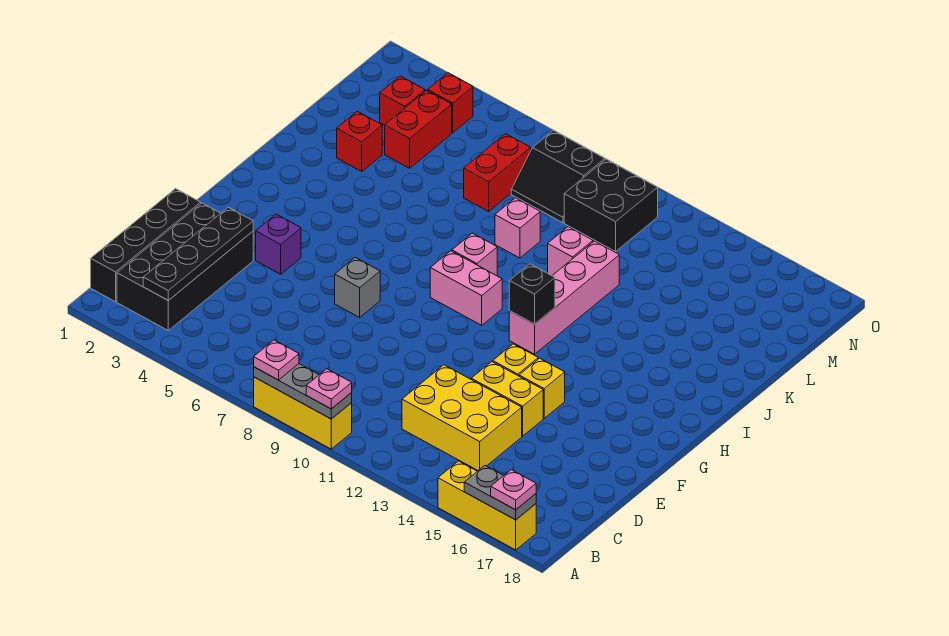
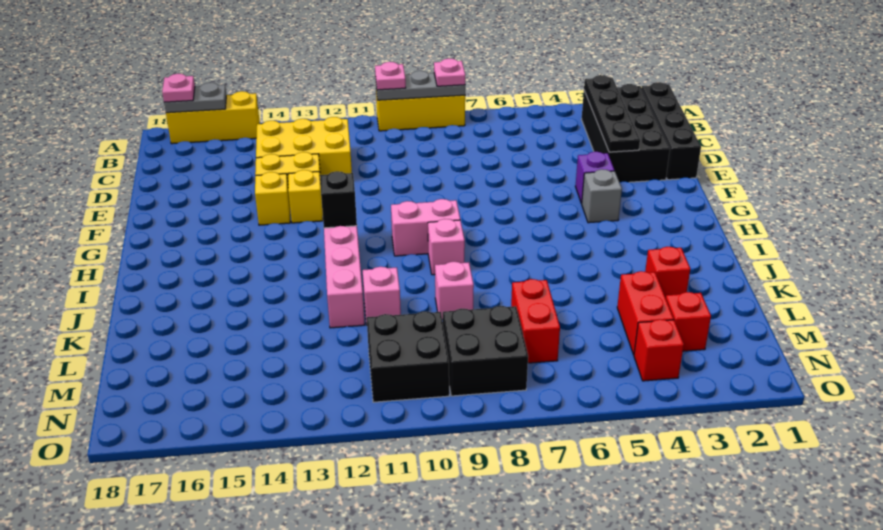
grey brick F7 level 1 -> grey brick G4 level 1
black slope M8:N9 level 1 top N -> black brick M8:N9 level 1

